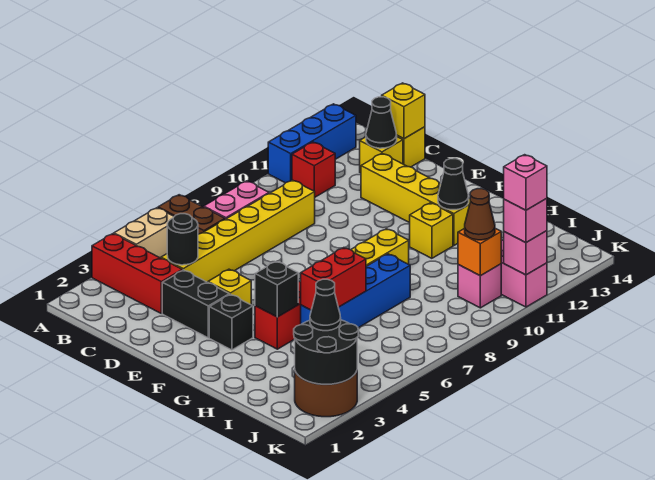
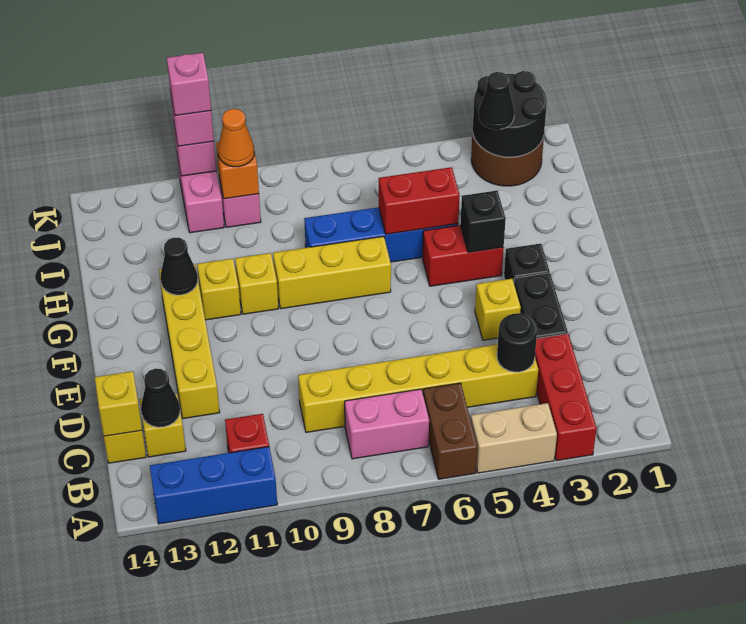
none -> yellow brick G10 level 1
brown cone J10 level 3 -> orange cone J10 level 3

